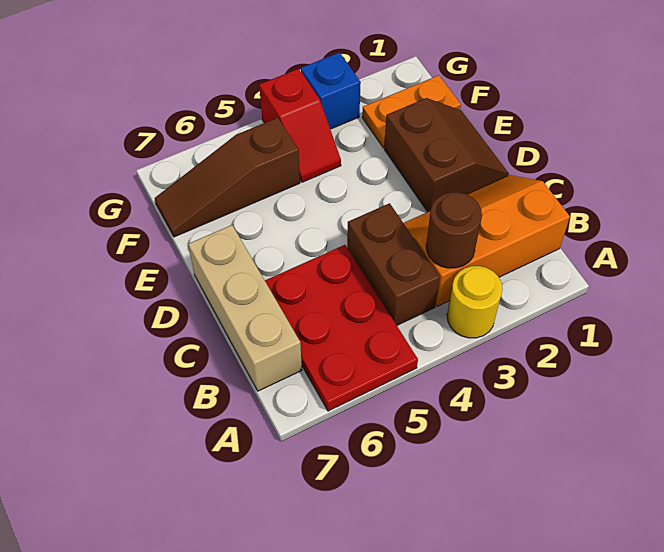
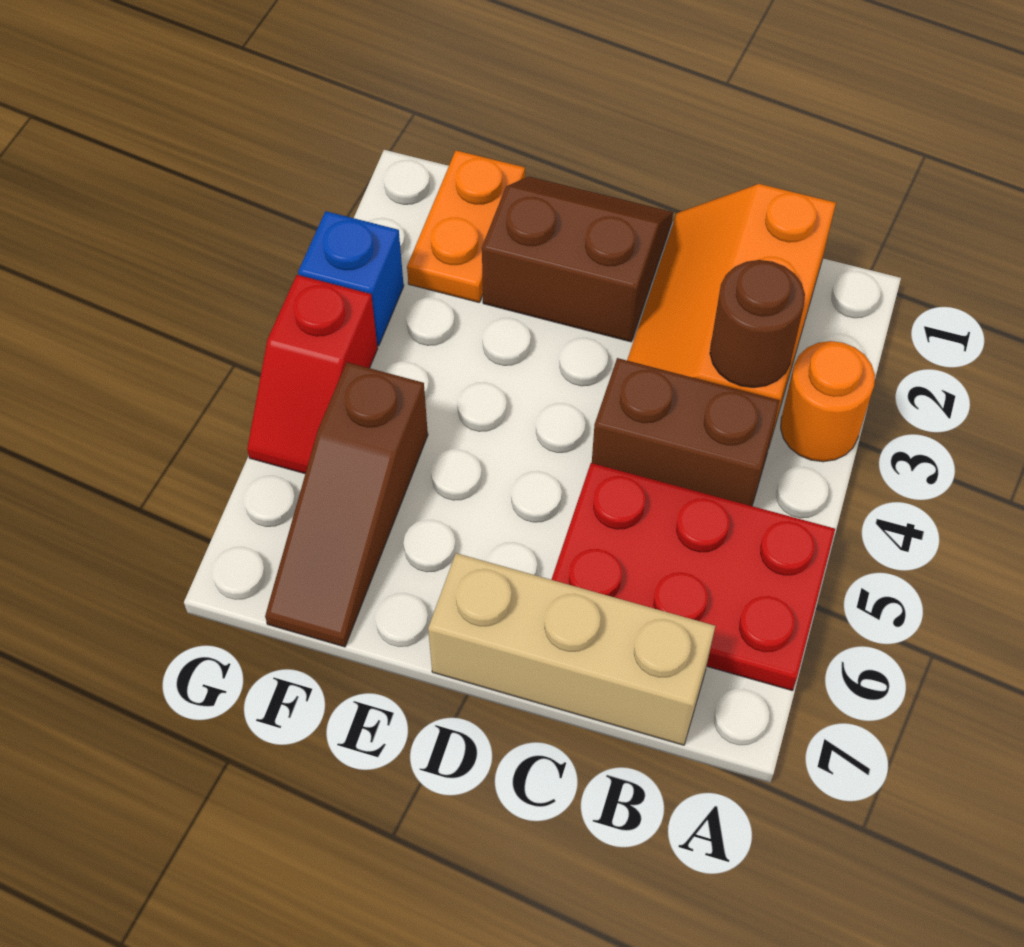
yellow round brick A3 level 1 -> orange round brick A3 level 1
red slope F4:G4 level 1 top G -> red slope G4:G5 level 1 top 4

